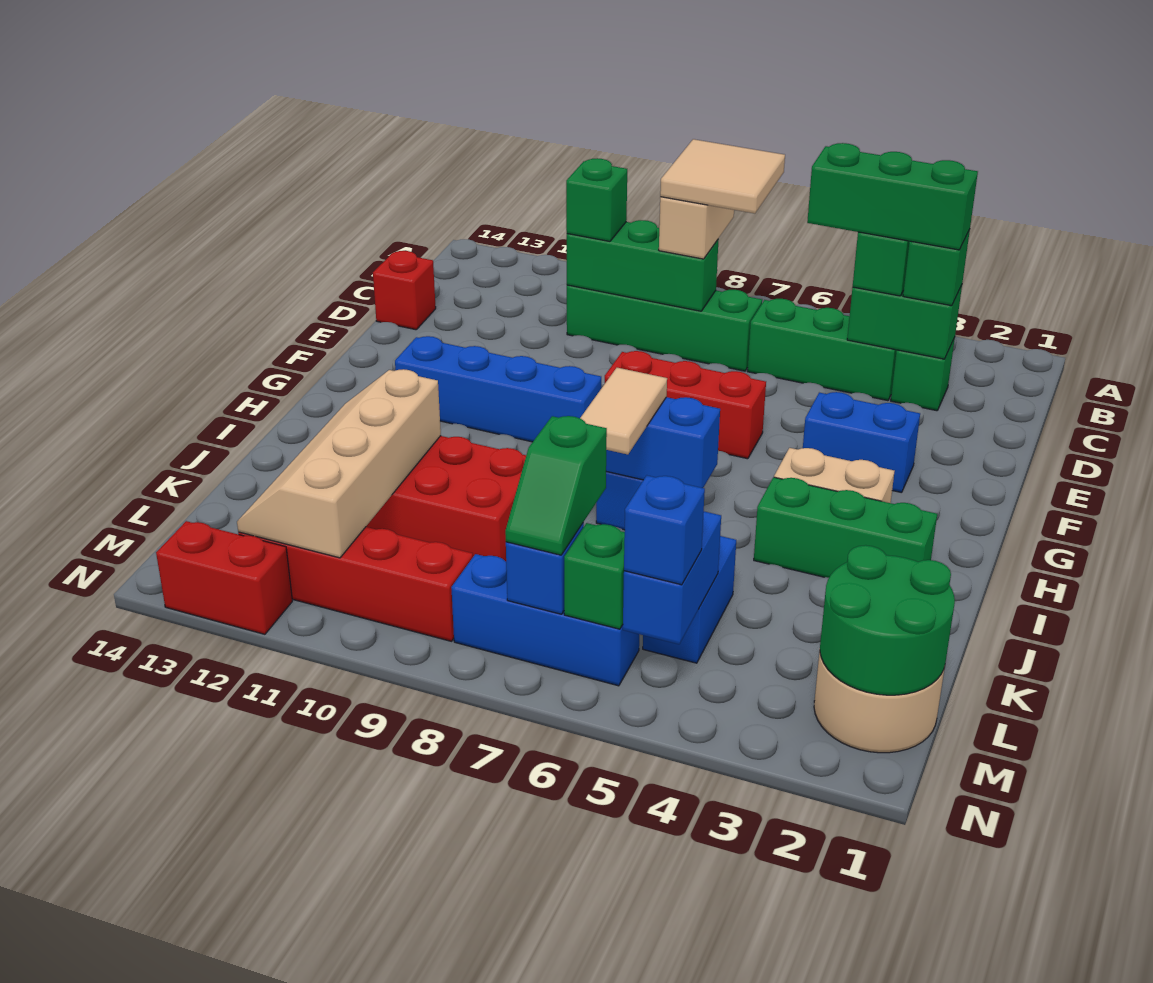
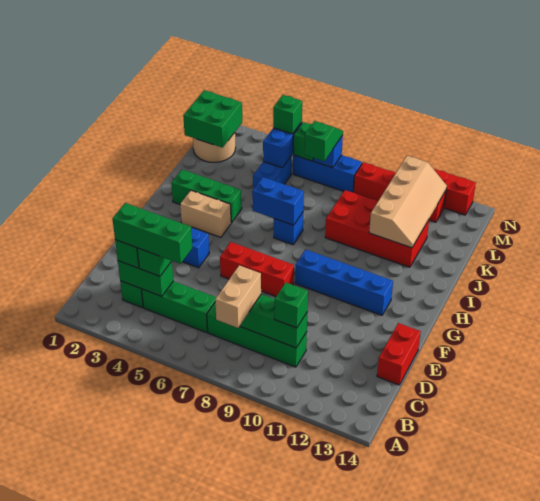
tan tile B7:C8 level 4 -> none
red brick D14 level 1 -> red brick D14:E14 level 1
tan tile I7:J7 level 3 -> none
green round brick L1:M2 level 2 -> green brick L1:M2 level 2
blue brick M5 level 3 -> green brick M5 level 3

